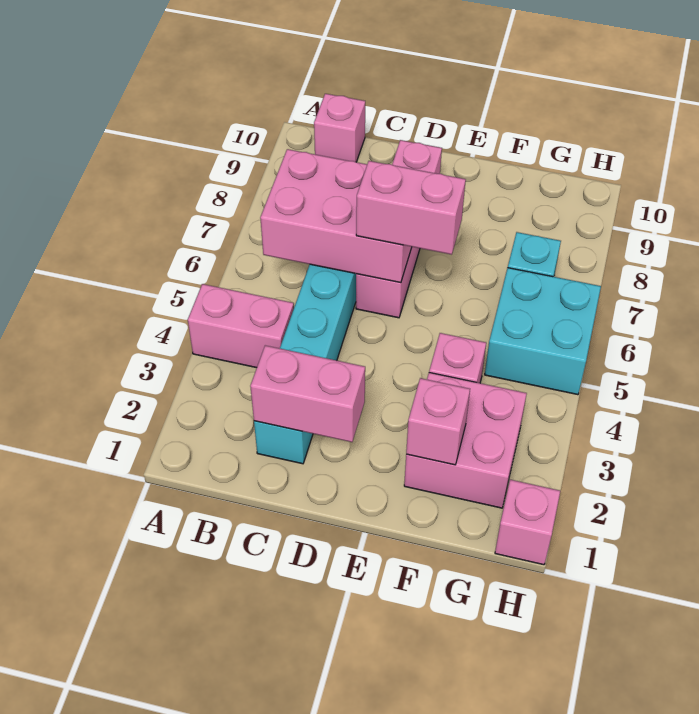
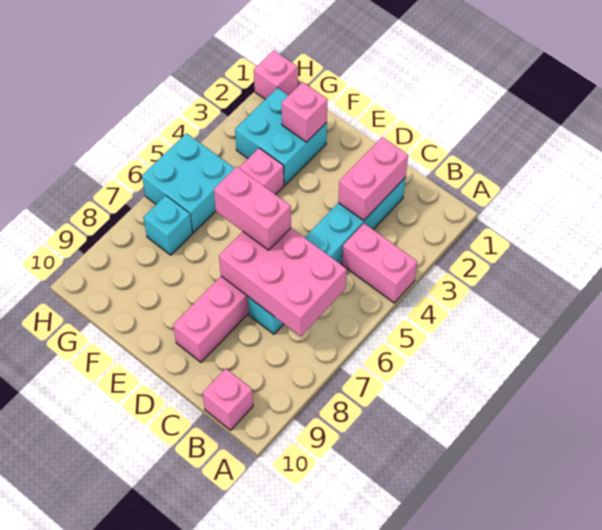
pink brick C2:D2 level 2 -> pink brick C2:C3 level 2
pink brick F2:G3 level 1 -> cyan brick F2:G3 level 1

